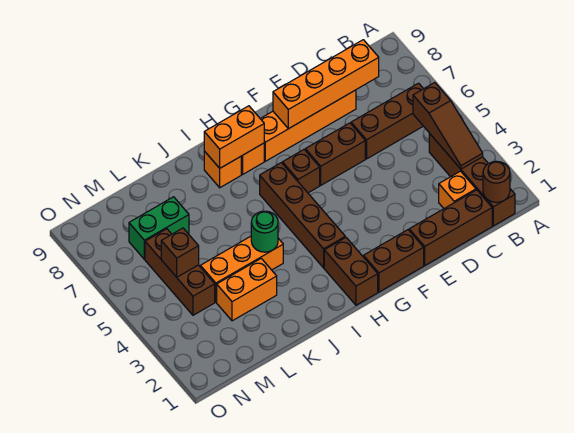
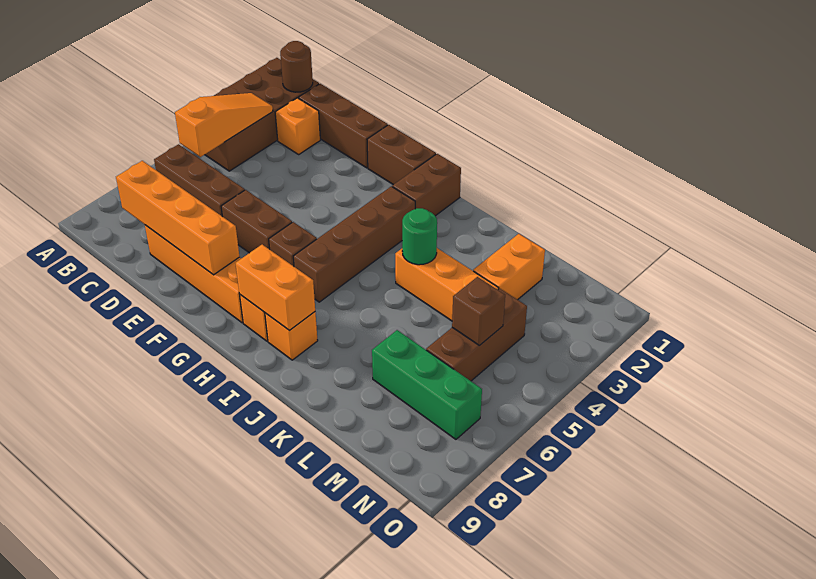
brown brick B1:B4 level 1 -> brown brick A1:B4 level 1
brown slope B3:B5 level 2 top 5 -> orange slope B3:B5 level 2 top 5
orange brick K3:L3 level 1 -> orange brick L2:L3 level 1
green brick L7:M7 level 1 -> green brick L7:N7 level 1

